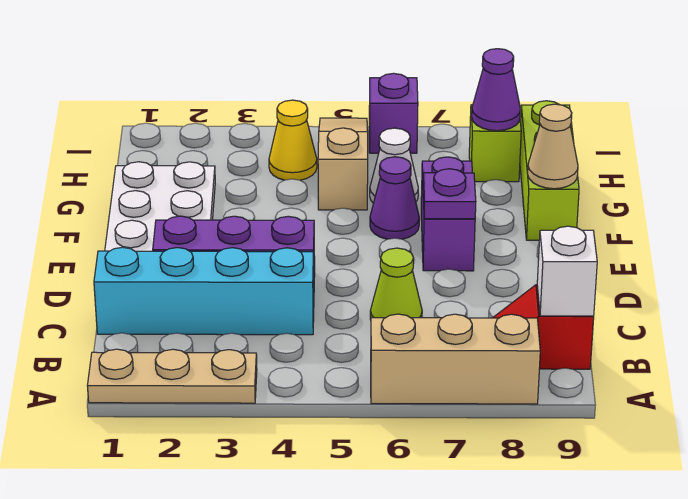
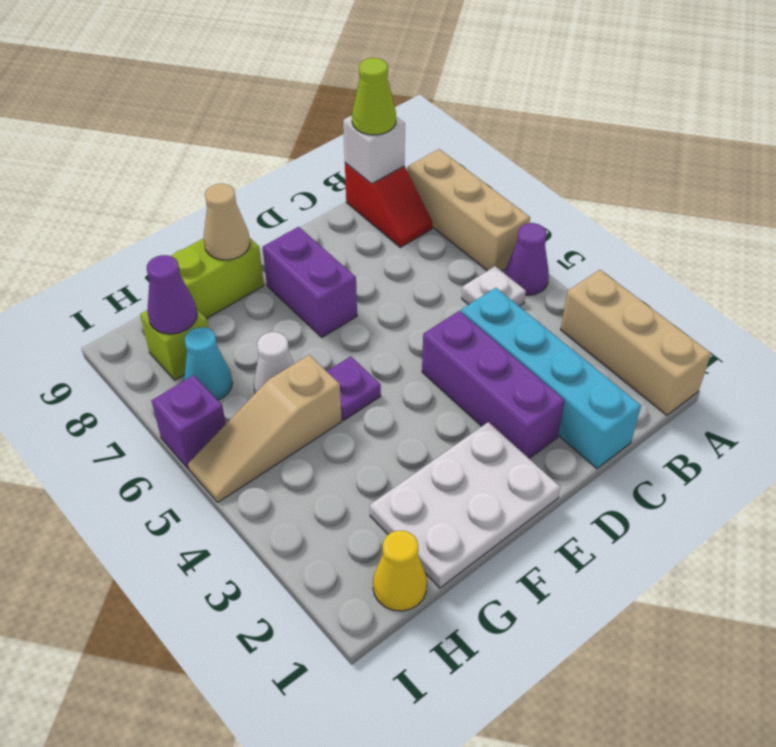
tan plate A1:A3 level 1 -> tan brick A1:A3 level 1
none -> white plate B5 level 1
lime cone C6 level 1 -> lime cone B9 level 3
purple brick E7:F7 level 1 -> purple brick E7:E8 level 1
purple plate E7 level 2 -> purple plate F5 level 1
purple cone F6 level 1 -> purple cone A5 level 1
lime brick F9:H9 level 1 -> lime brick F9:G9 level 1
yellow cone H4 level 1 -> yellow cone H1 level 1
none -> cyan cone H7 level 1

